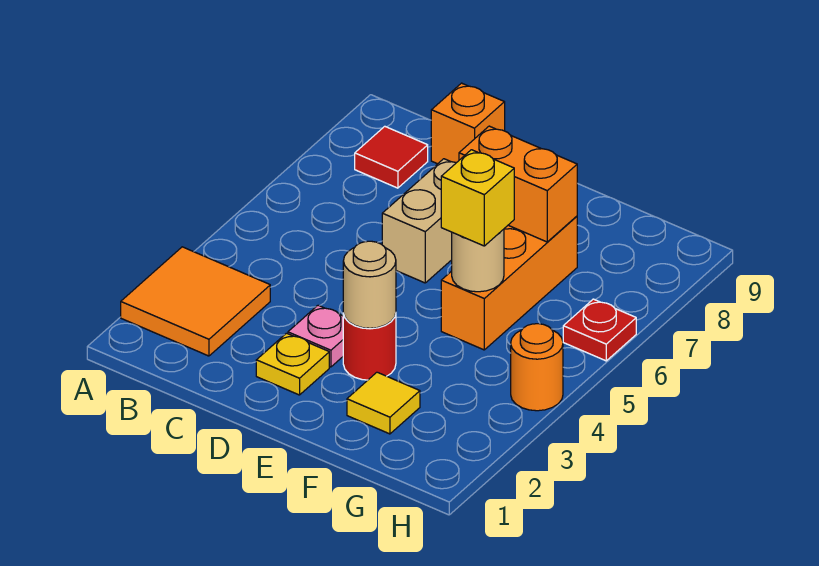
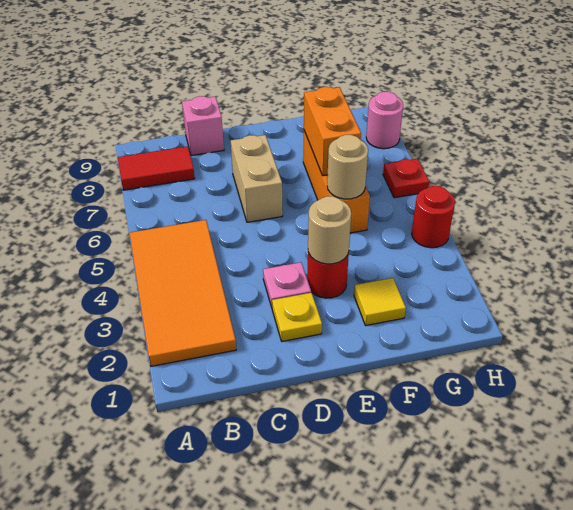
orange tile A2:B3 level 1 -> orange tile A2:B5 level 1
red tile B8 level 1 -> red tile A8:B8 level 1
orange brick C9 level 1 -> pink brick C9 level 1
orange brick E7:F7 level 2 -> orange brick F6:F7 level 2
yellow brick F5 level 3 -> none
orange round brick H4 level 1 -> red round brick H4 level 1
none -> pink round brick H8 level 1

